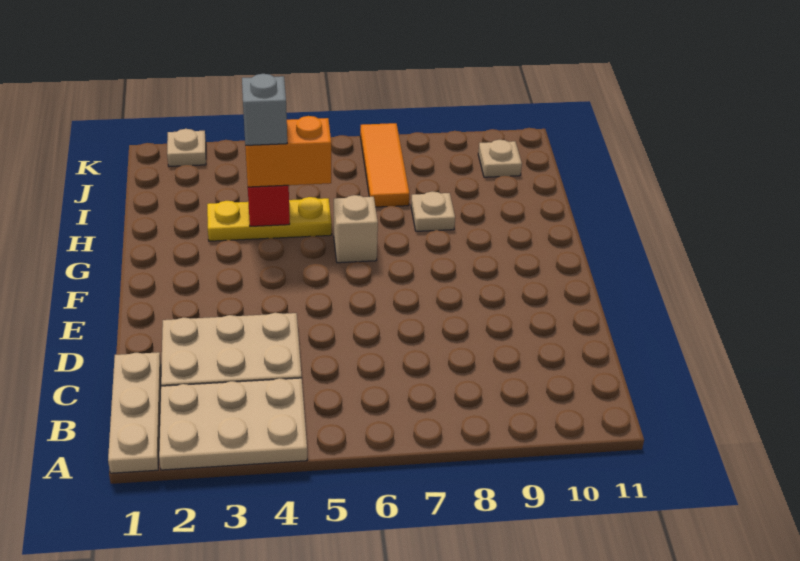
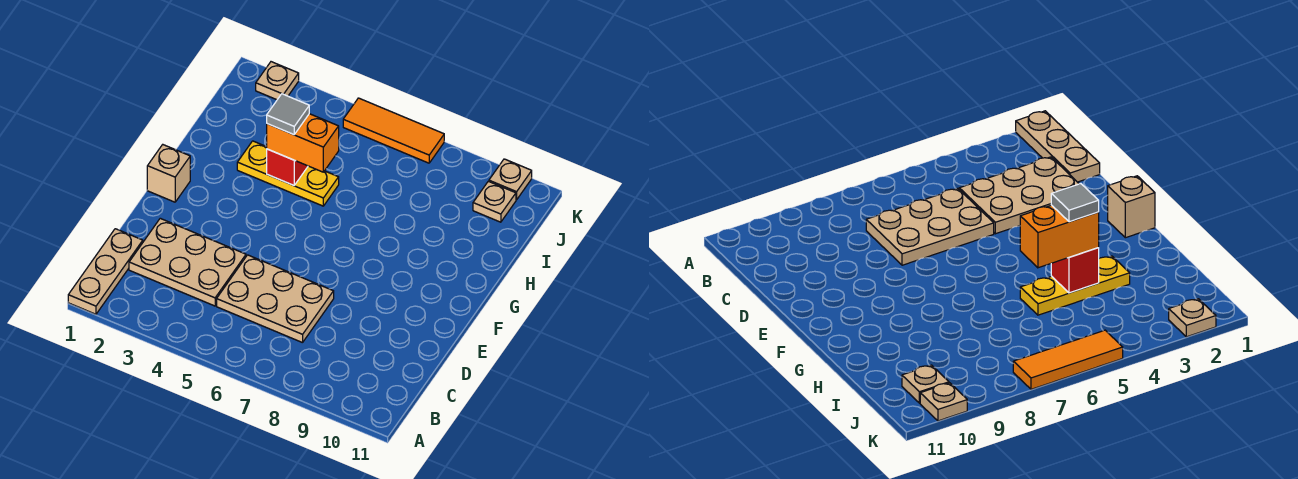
tan plate A2:B4 level 1 -> tan plate C5:D7 level 1
tan brick G6 level 1 -> tan brick F1 level 1
grey brick H4 level 4 -> grey tile H4 level 4
tan plate H8 level 1 -> tan plate K10 level 1
orange tile I7:K7 level 1 -> orange tile K5:K7 level 1

